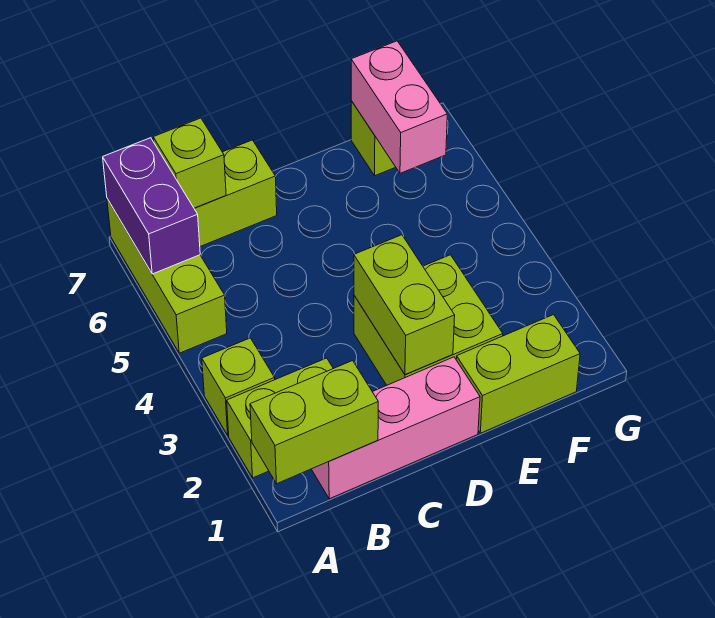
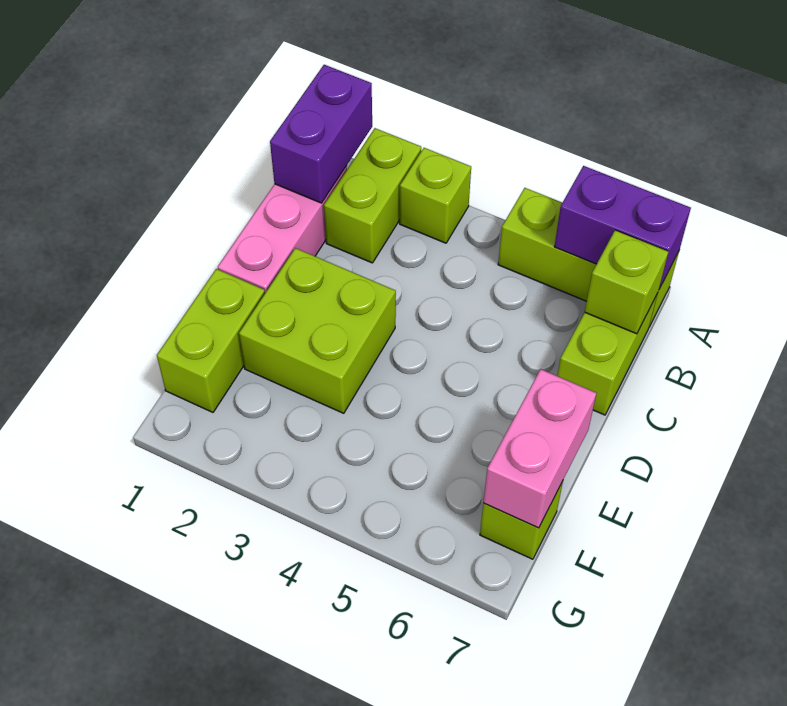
lime brick A1:B1 level 2 -> purple brick A1:B1 level 2
lime brick D2:D3 level 2 -> none
pink brick F6:F7 level 2 -> pink brick E7:F7 level 2

